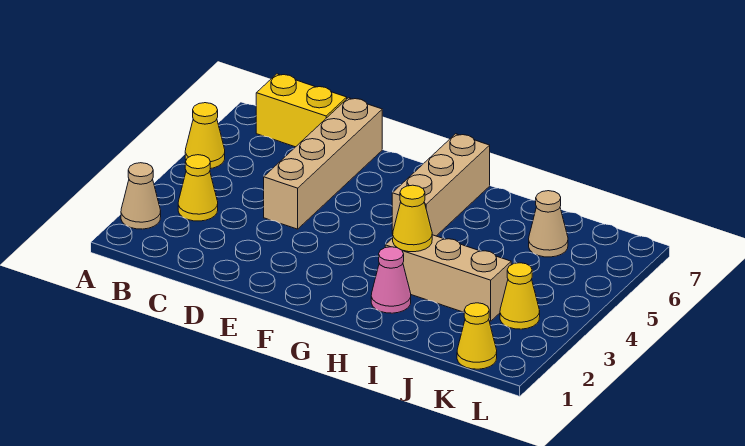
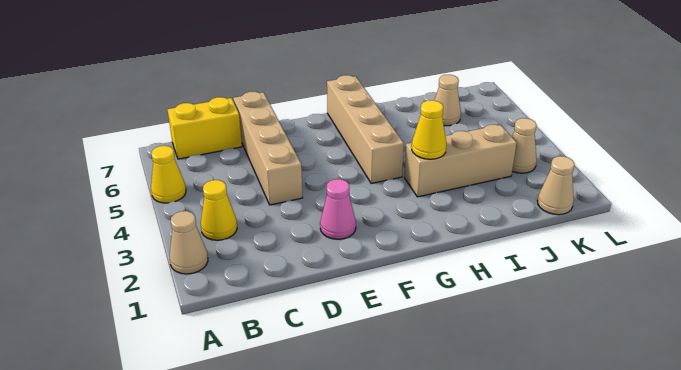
tan brick G5:G7 level 1 -> tan brick G4:G7 level 1
pink cone H2 level 1 -> pink cone E2 level 1
yellow cone K1 level 1 -> tan cone K1 level 1
yellow cone K3 level 1 -> tan cone K3 level 1

